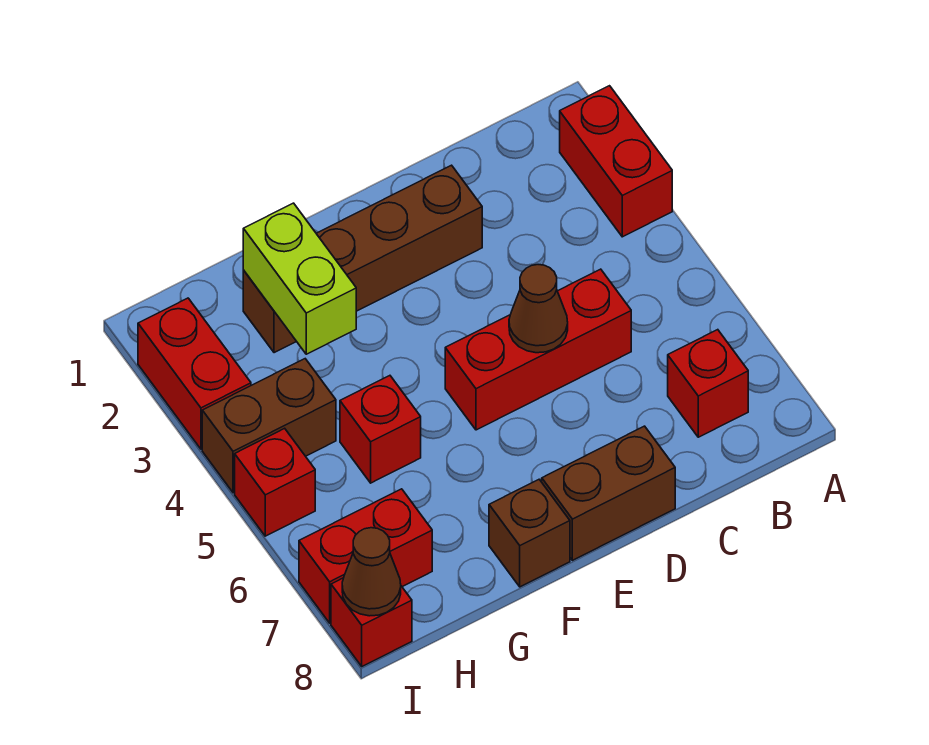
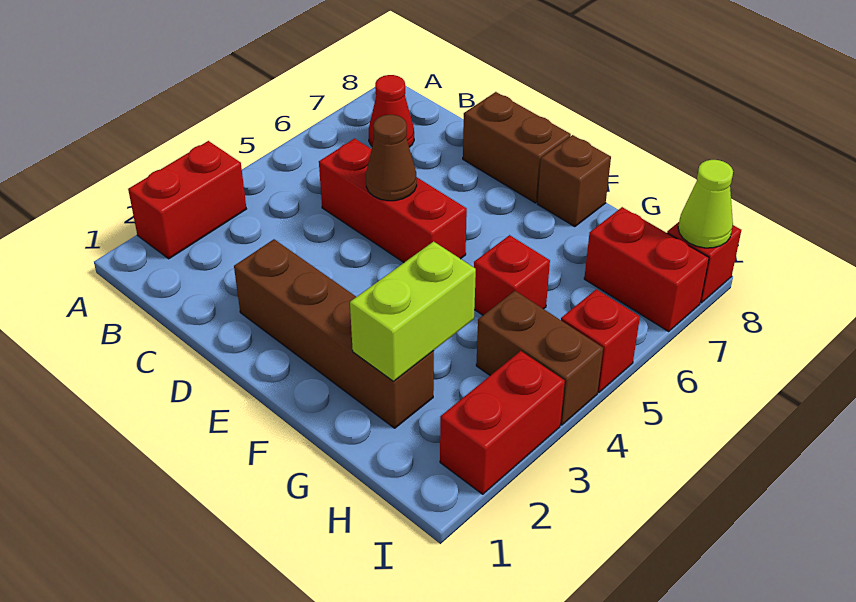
red brick B7 level 1 -> red cone B7 level 1
brown cone I8 level 2 -> lime cone I8 level 2

